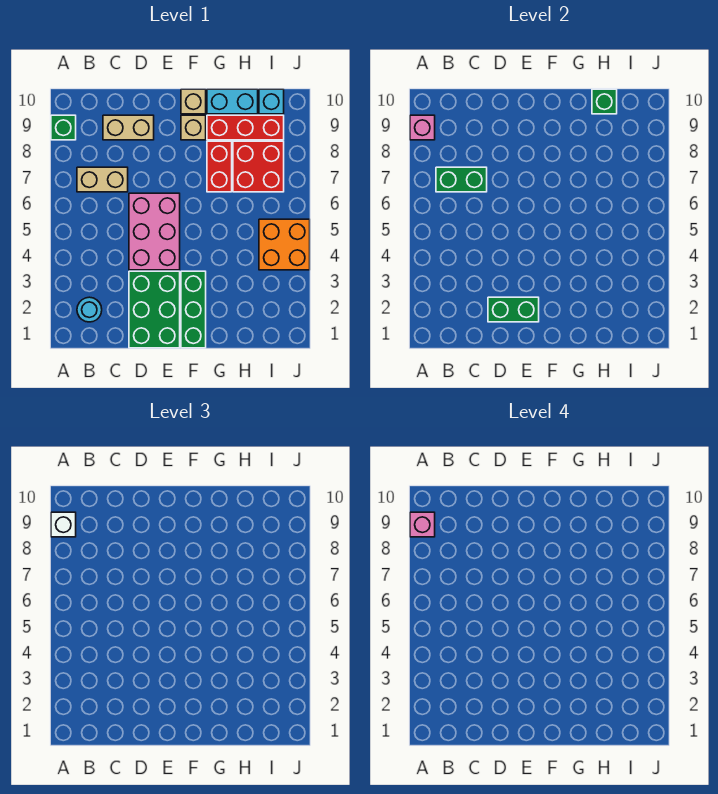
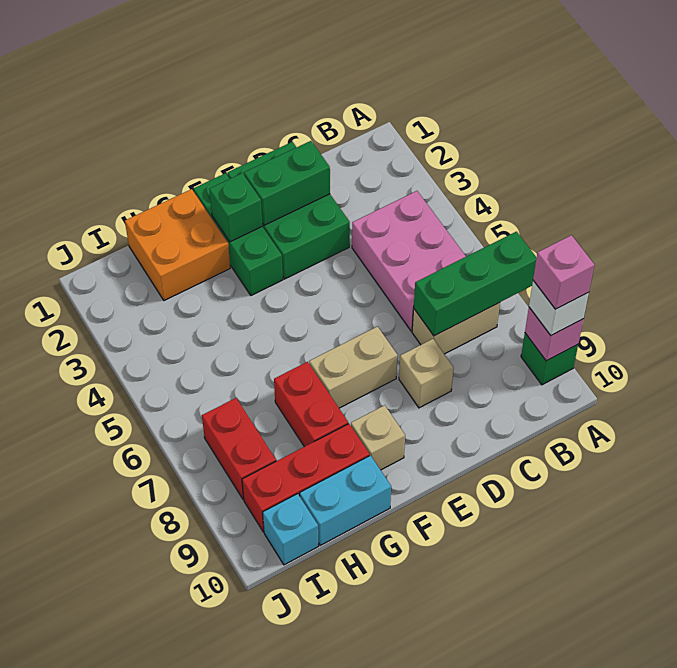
cyan round brick B2 level 1 -> none
green brick B7:C7 level 2 -> green brick A7:C7 level 2
tan brick C9:D9 level 1 -> tan brick E7:F7 level 1
pink brick D4:E6 level 1 -> pink brick B4:C6 level 1
tan brick F10 level 1 -> tan brick D8 level 1
red brick H7:I8 level 1 -> red brick I7:I8 level 1
green brick H10 level 2 -> green brick F2 level 2
orange brick I4:J5 level 1 -> orange brick G1:H2 level 1

